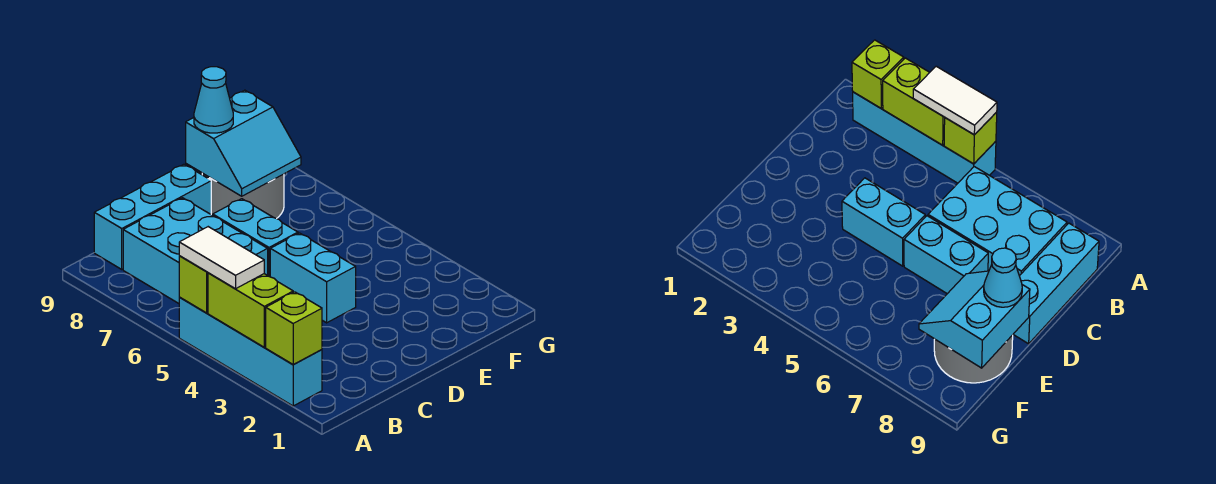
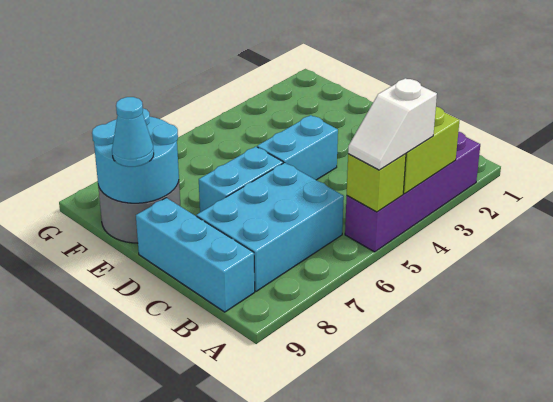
cyan brick A2:A5 level 1 -> purple brick A2:A5 level 1
lime brick A2 level 2 -> none
white tile A4:A5 level 3 -> white slope A4:A5 level 3 top 4
cyan slope E8:F9 level 2 top 9 -> cyan round brick E8:F9 level 2

